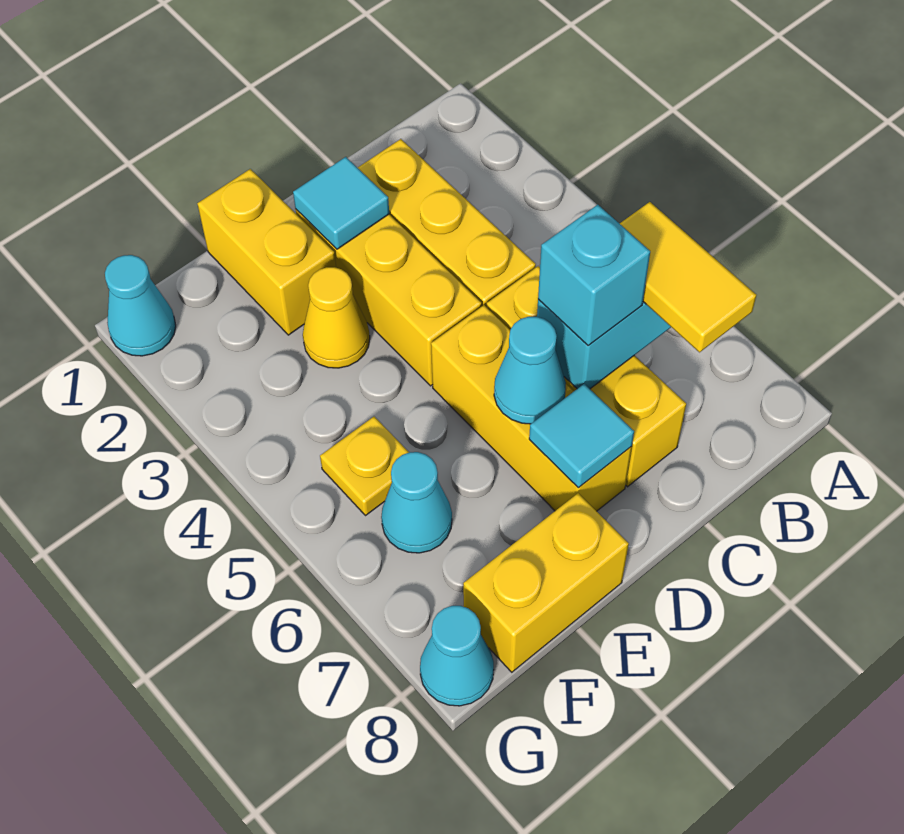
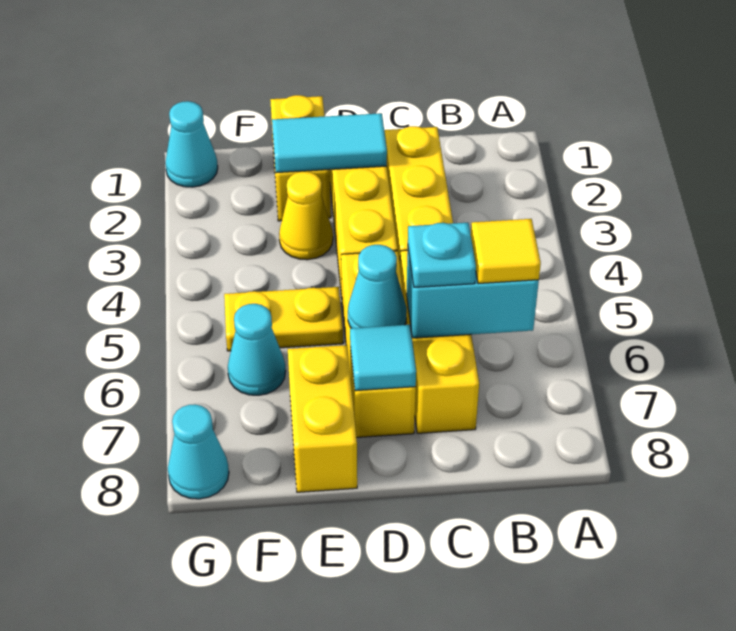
yellow tile B6:B7 level 3 -> yellow tile B6 level 3
cyan brick C6 level 3 -> cyan plate C6 level 3
cyan tile D2 level 2 -> cyan tile D2:E2 level 2
yellow brick E8:F8 level 1 -> yellow brick E7:E8 level 1
yellow plate F5 level 1 -> yellow plate E5:F5 level 1

